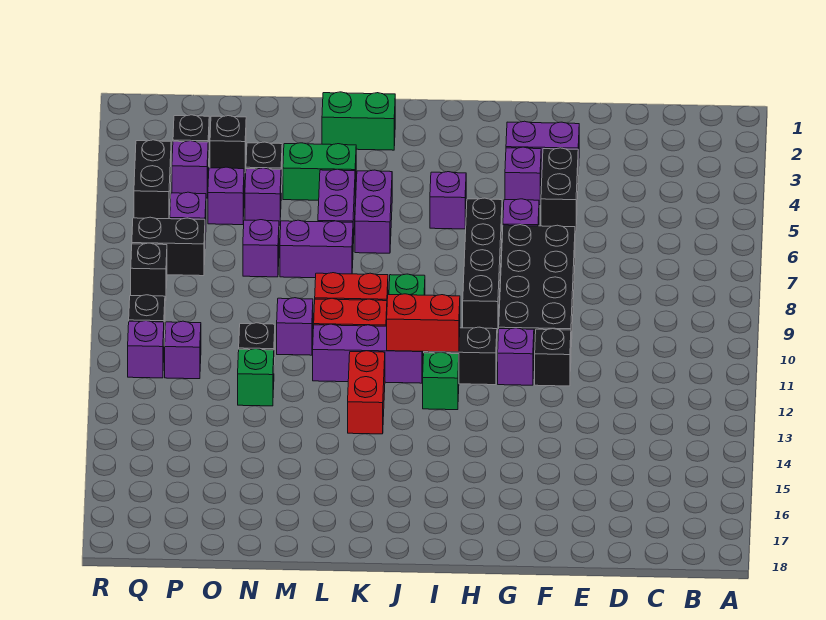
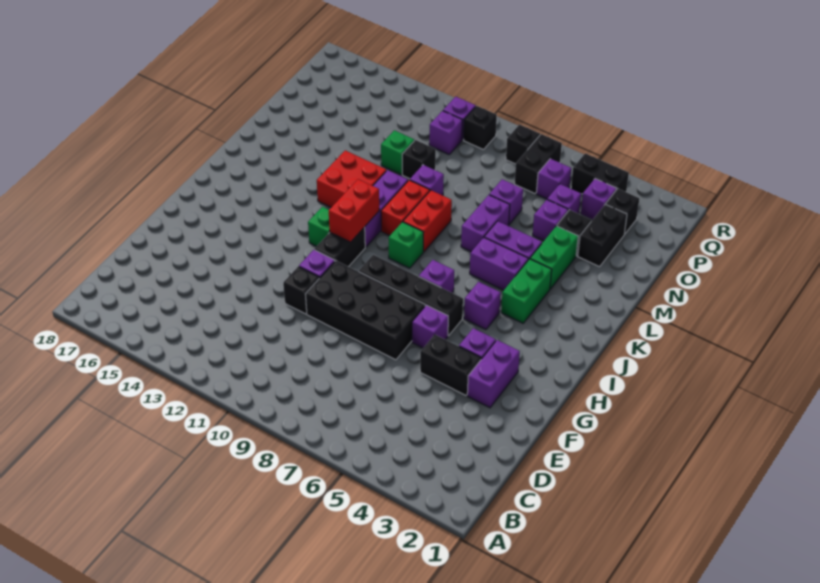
none -> purple brick I7 level 1
green brick K2:L2 level 1 -> green brick J4:K4 level 1
red brick K12:K13 level 1 -> red brick K12:L13 level 1
black brick O3 level 1 -> black brick N3:O3 level 1

